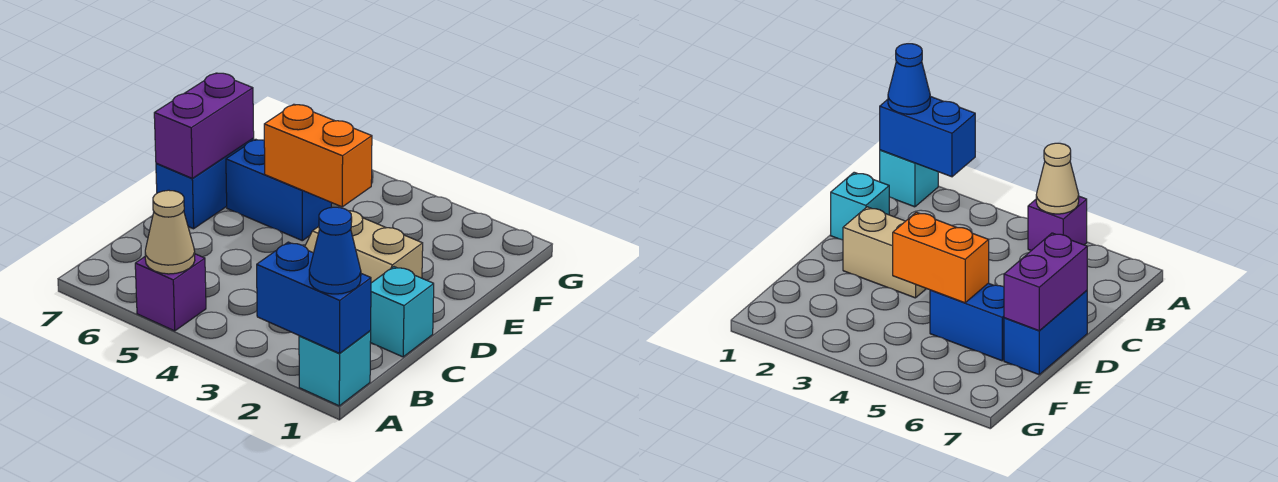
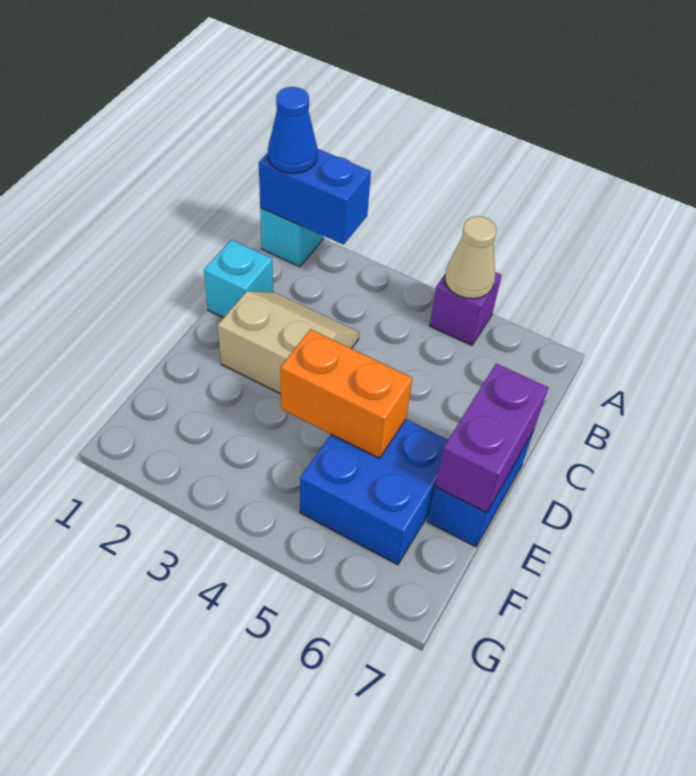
blue brick E5:E6 level 1 -> blue brick E5:F6 level 1

